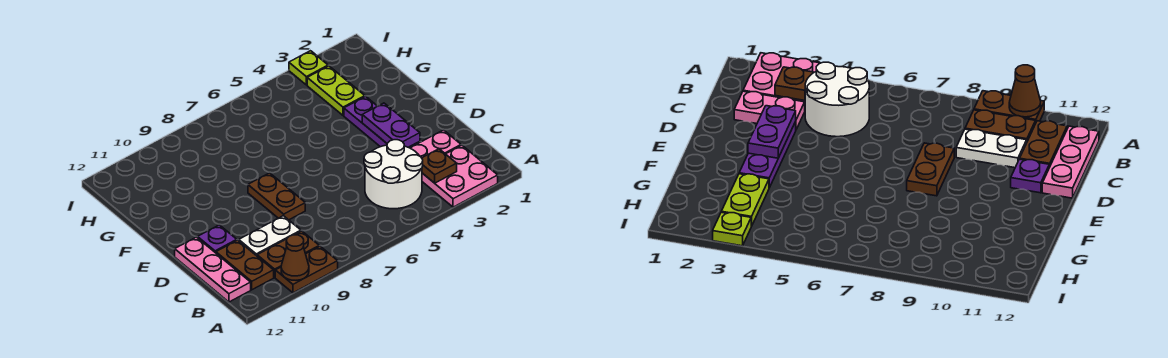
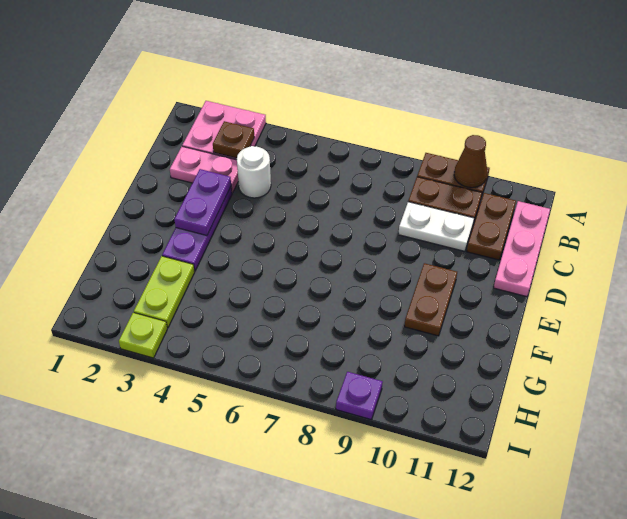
white round brick B4:C5 level 1 -> white round brick C4 level 1
brown plate D8:E8 level 1 -> brown plate E10:F10 level 1
purple plate D11 level 1 -> purple plate I9 level 1

